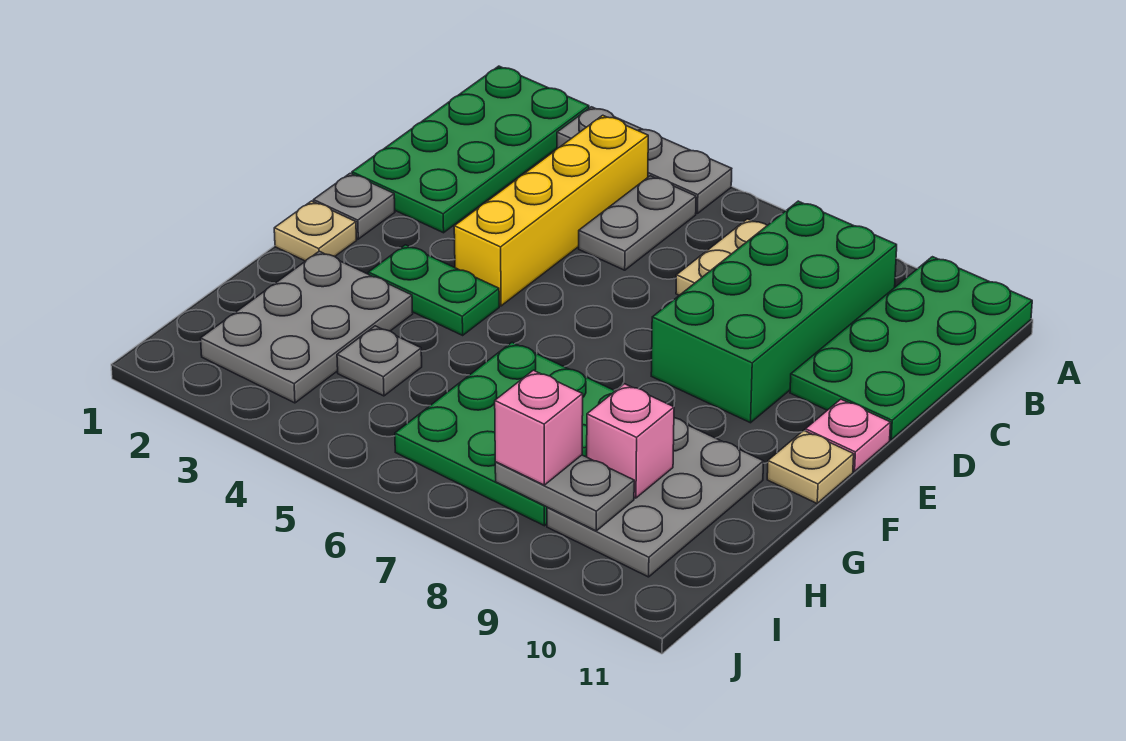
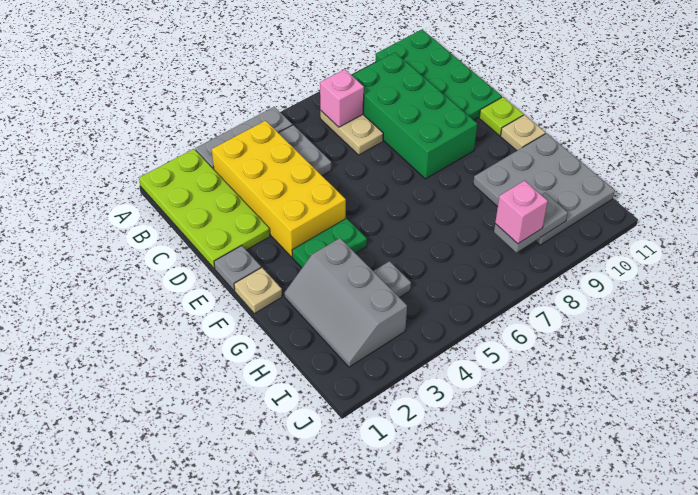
green plate A1:D2 level 1 -> lime plate A1:D2 level 1
yellow brick B4:E4 level 1 -> yellow brick B3:E4 level 1
pink plate E11 level 1 -> lime plate E11 level 1
grey plate G2:I3 level 1 -> grey slope G2:I3 level 1 top 3
green plate G6:I8 level 1 -> none
grey plate G9:I10 level 1 -> grey plate G9:I11 level 1
pink brick H9 level 2 -> pink brick B7 level 2

